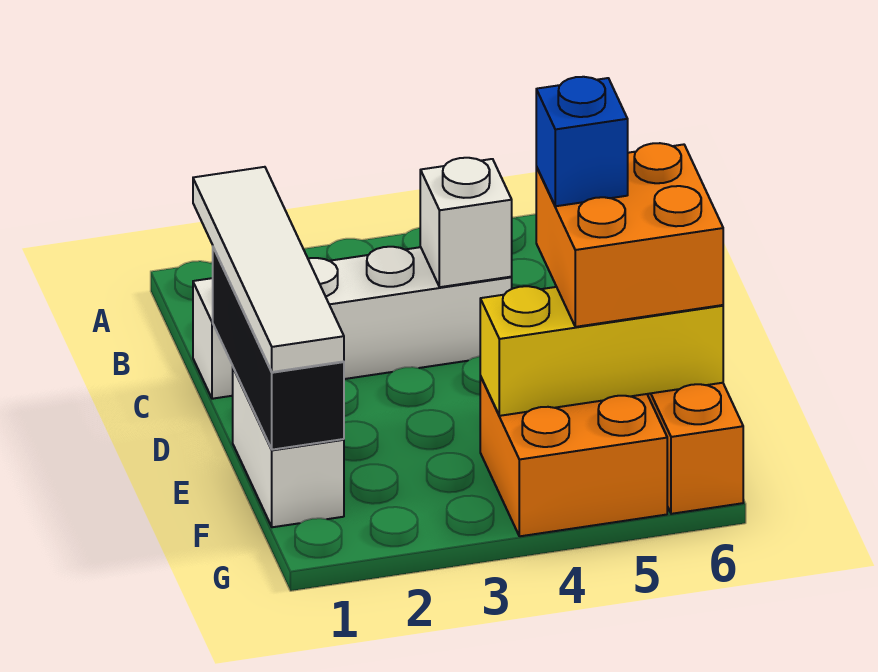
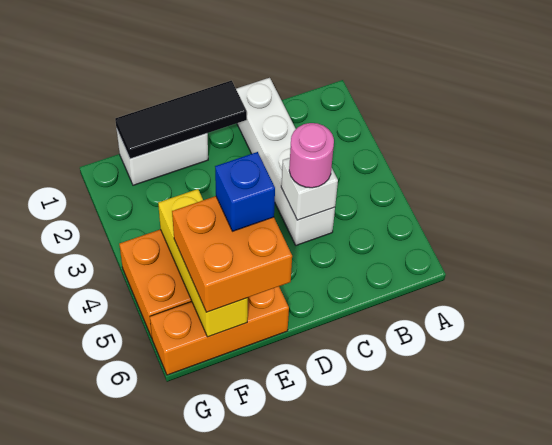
white tile C1:F1 level 3 -> none
none -> pink round brick C4 level 3
black brick D1:F1 level 2 -> black tile D1:F1 level 2

